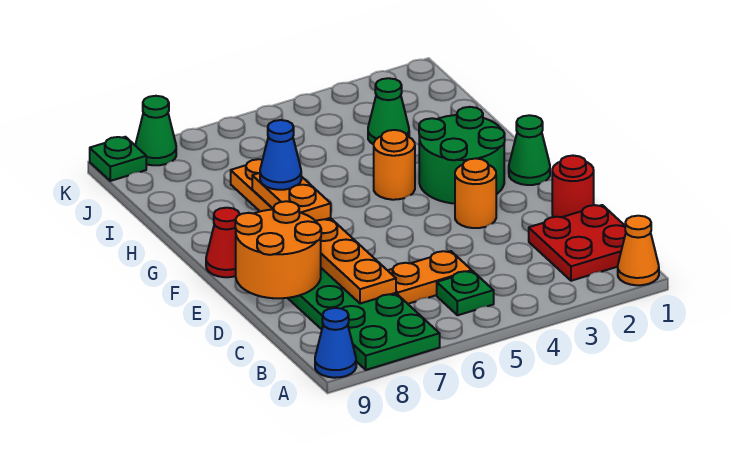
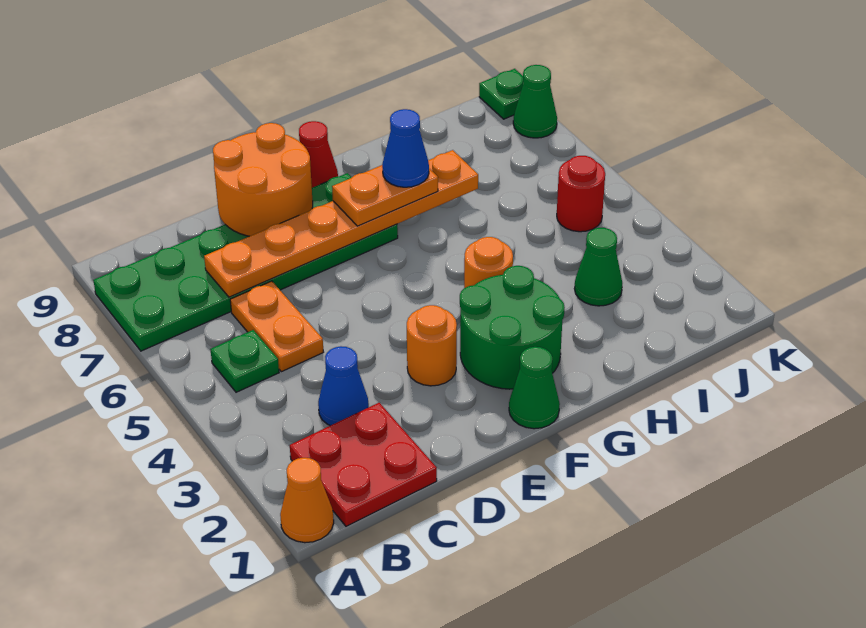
blue cone A9 level 1 -> blue cone C3 level 1
red round brick D1 level 1 -> red round brick J5 level 1

